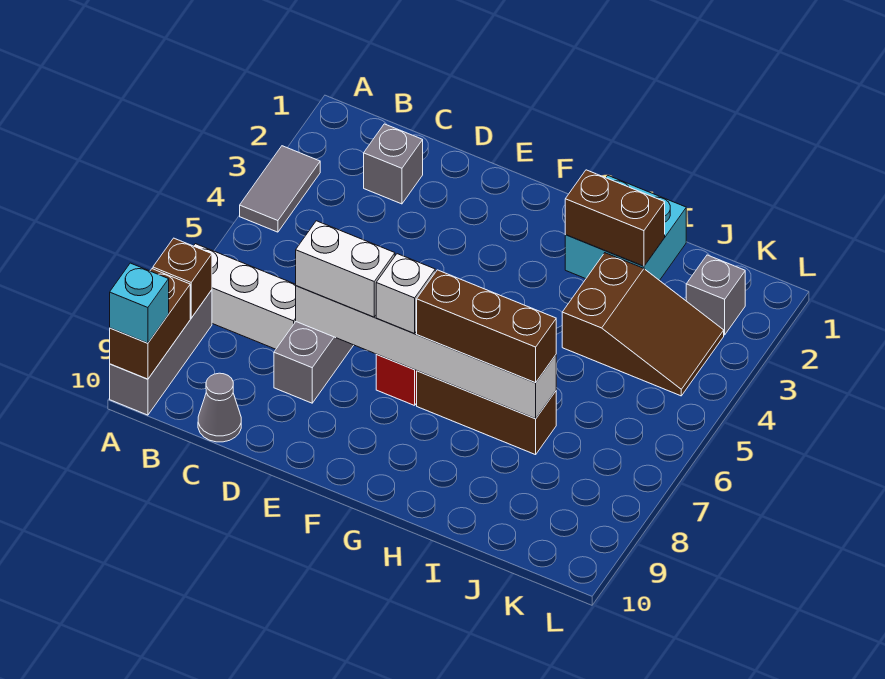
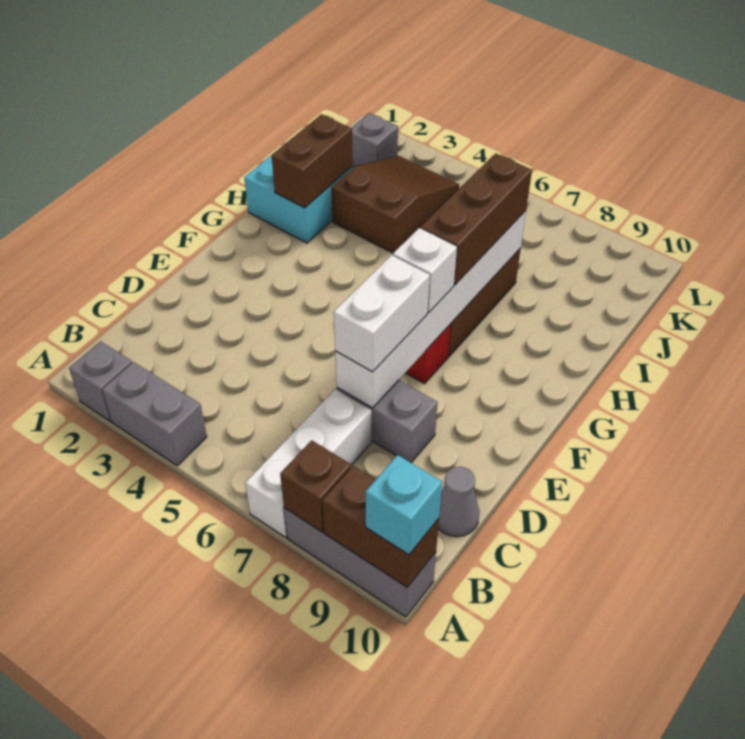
grey tile A3:A4 level 1 -> grey brick A3:A4 level 1
grey brick C2 level 1 -> grey brick A2 level 1

